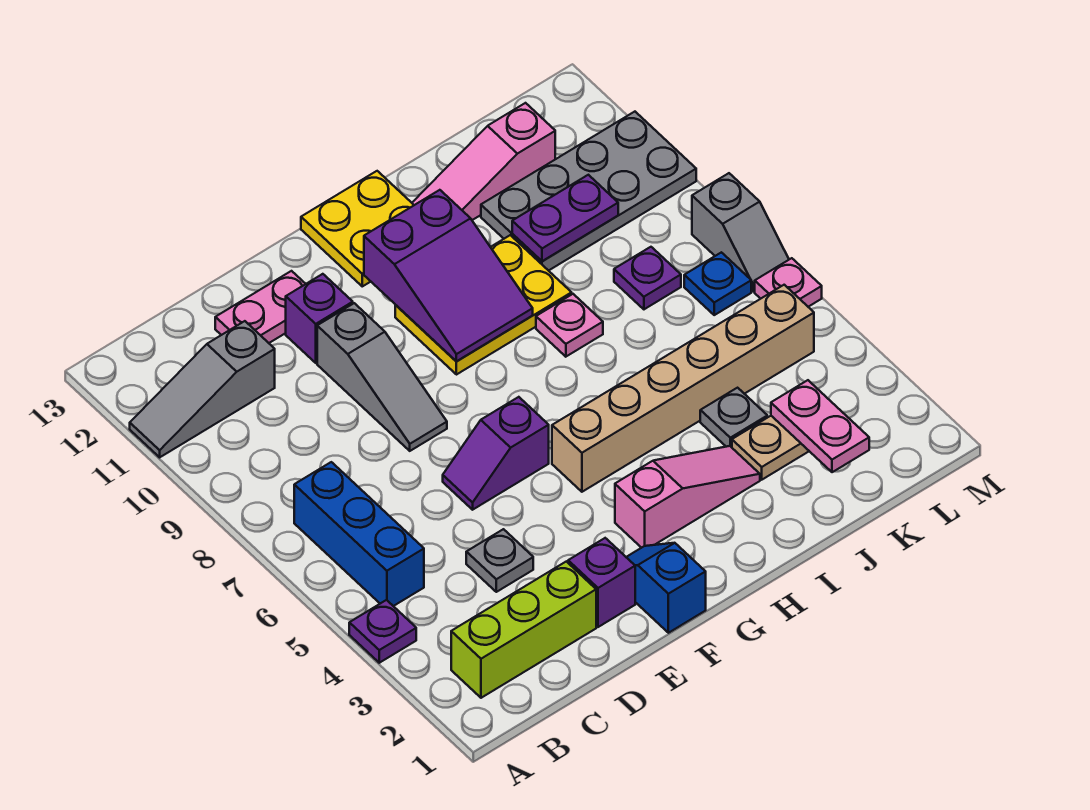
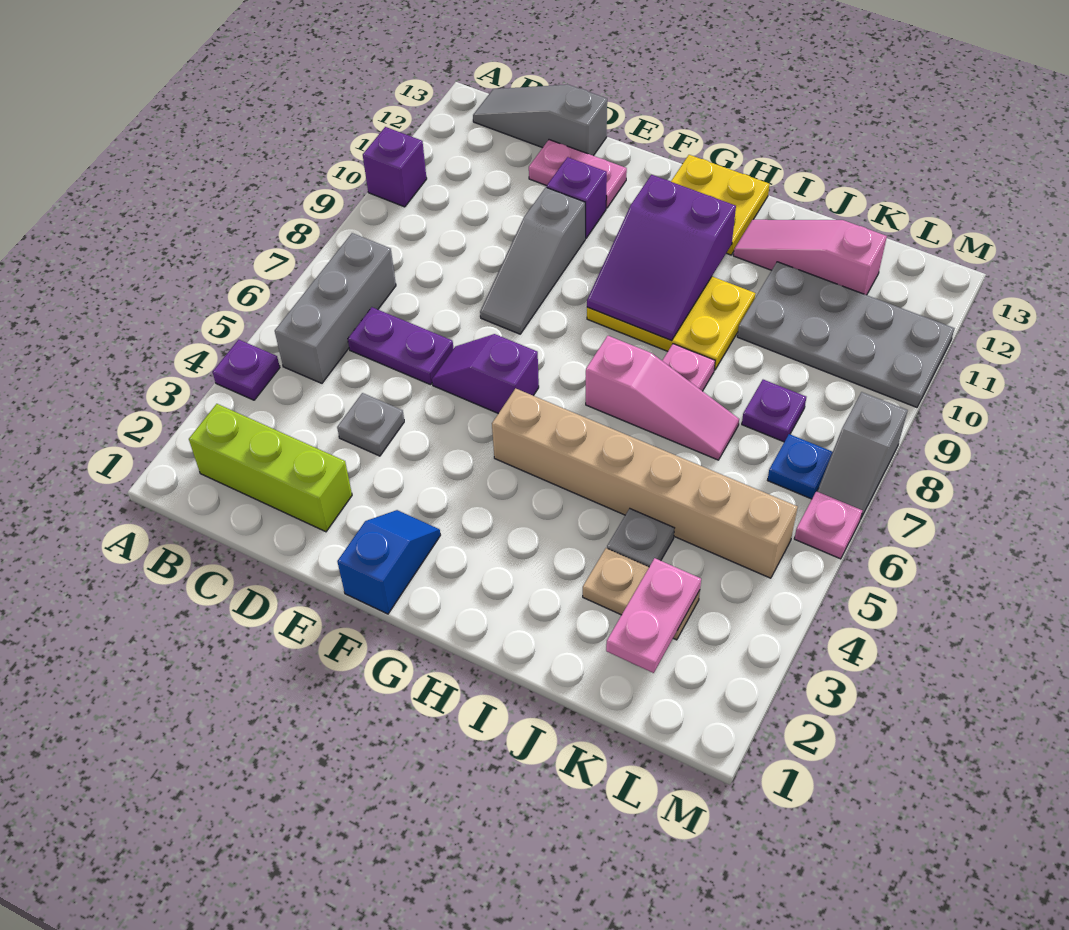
grey slope A11:C11 level 1 top C -> grey slope B13:D13 level 1 top D
blue brick B5:B7 level 1 -> grey brick B5:B7 level 1
purple brick E2 level 1 -> purple brick A10 level 1
pink slope G3:I3 level 1 top G -> pink slope H7:J7 level 1 top H
purple plate J10:K10 level 2 -> purple plate C6:D6 level 1

